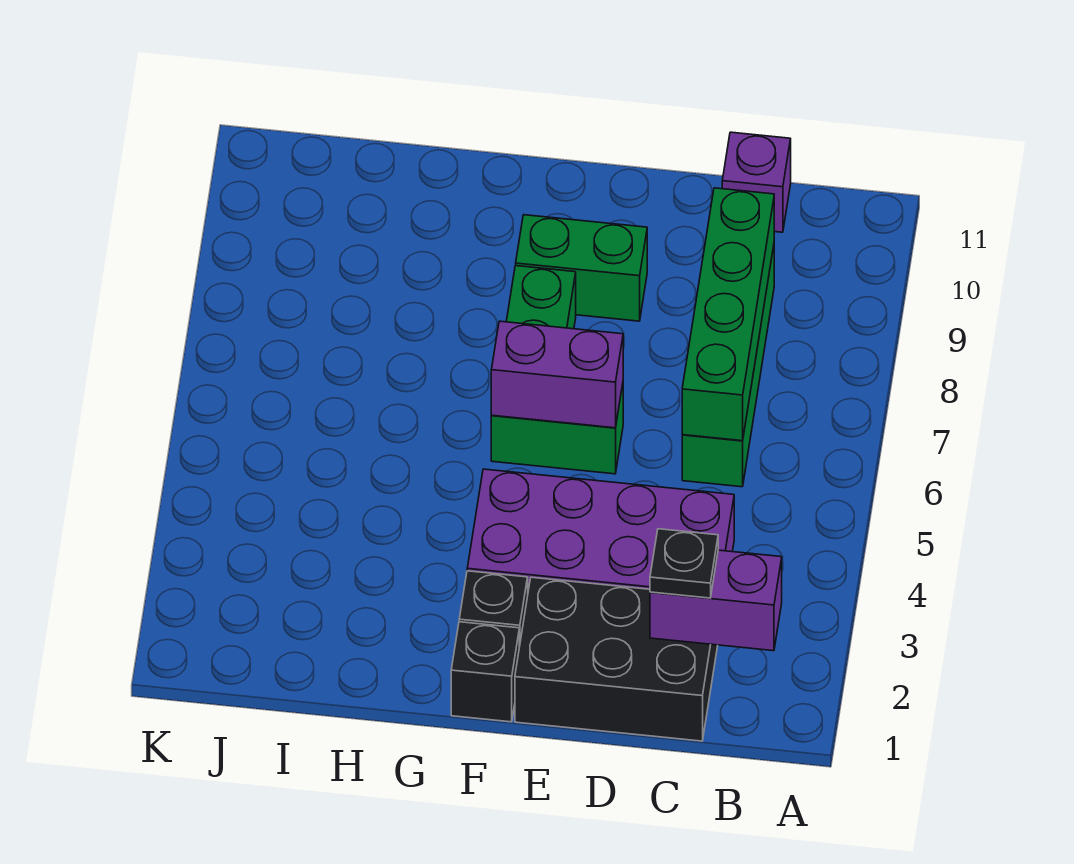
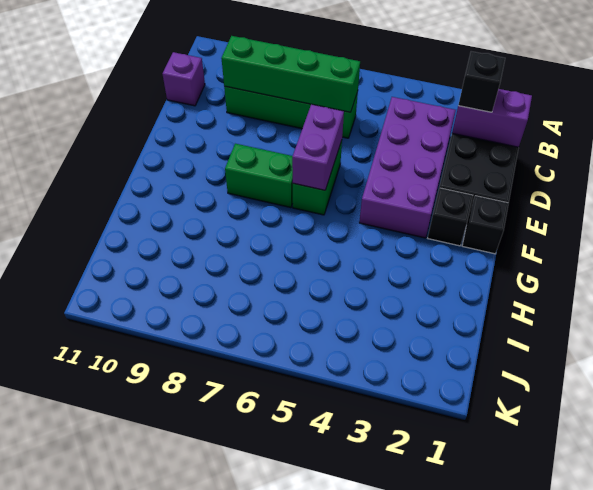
purple brick B2:C2 level 2 -> purple brick C1:C2 level 2
black plate C2 level 3 -> black brick C2 level 3
green brick E9:F9 level 1 -> none

